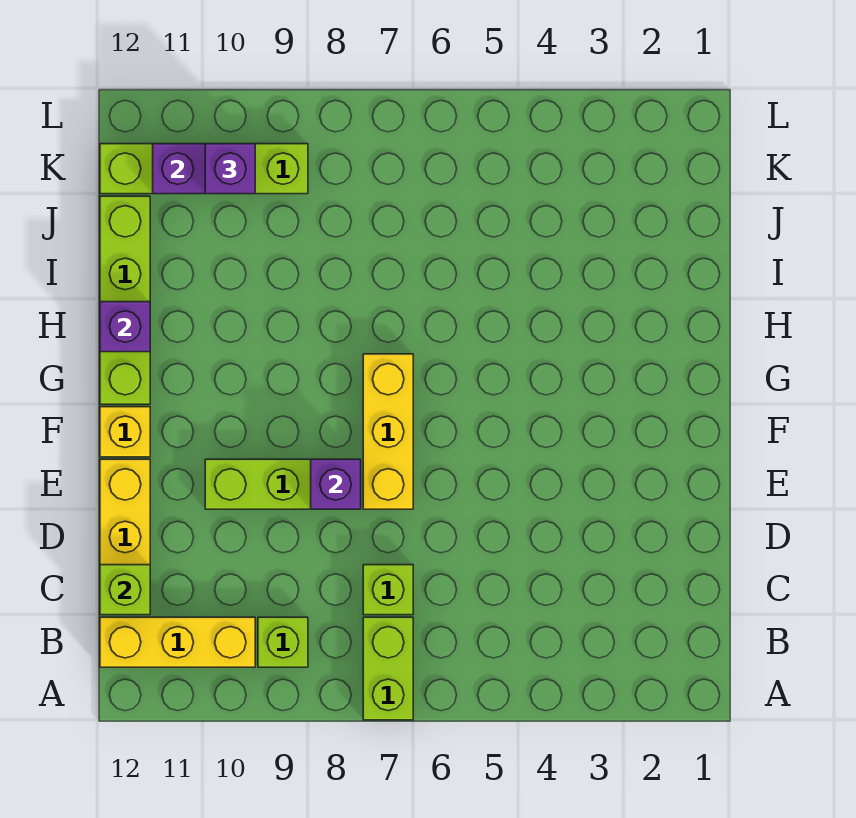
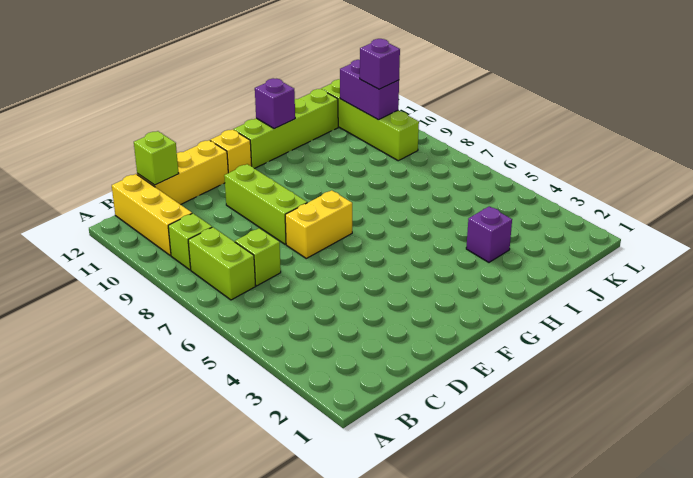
lime brick A7:B7 level 1 -> lime brick B7:B8 level 1
yellow brick E7:G7 level 1 -> yellow brick E7:F7 level 1
purple brick E8 level 2 -> purple brick I3 level 1

